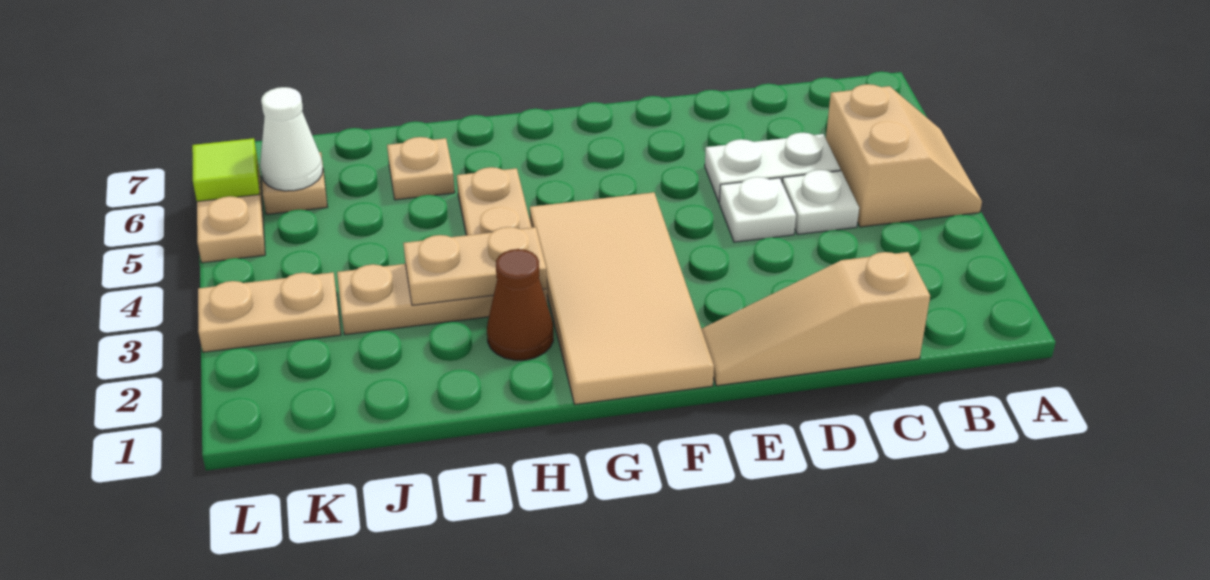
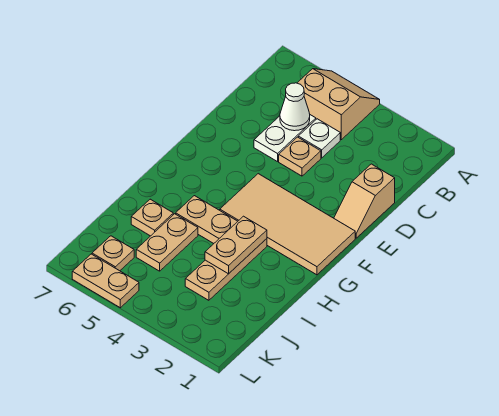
tan slope C1:E1 level 1 top C -> tan slope D1:E1 level 1 top D
white plate D4 level 1 -> tan plate D4 level 1
brown cone H2 level 1 -> none
tan plate K3:L3 level 1 -> tan plate I5:J5 level 1
white cone K6 level 2 -> white cone C5 level 2
lime tile L6 level 2 -> none

